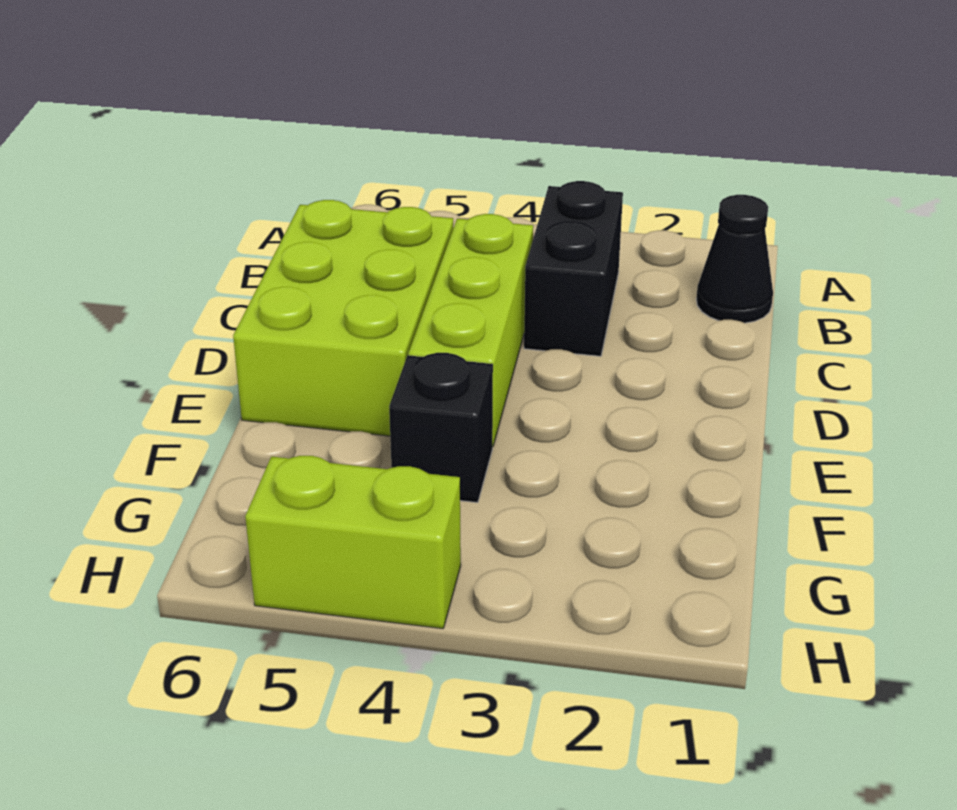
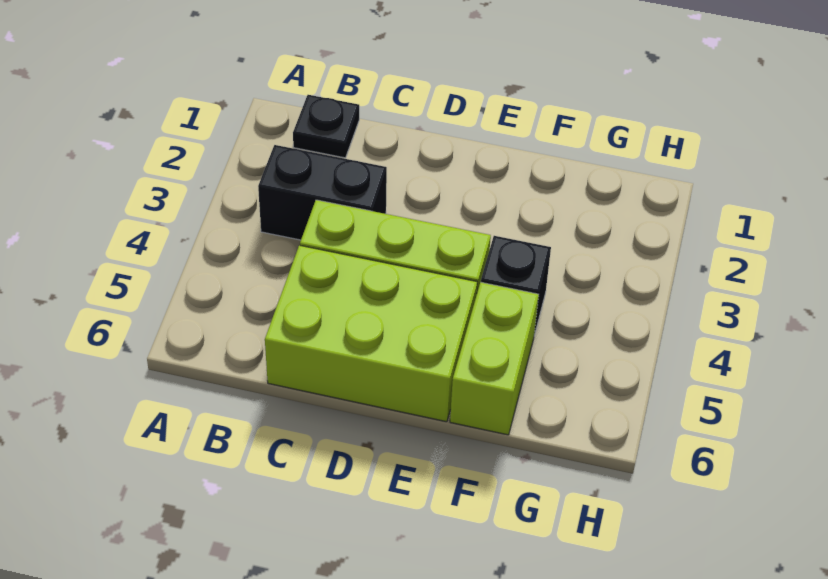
black cone B1 level 1 -> black plate B1 level 1
lime brick H4:H5 level 1 -> lime brick F5:F6 level 1

